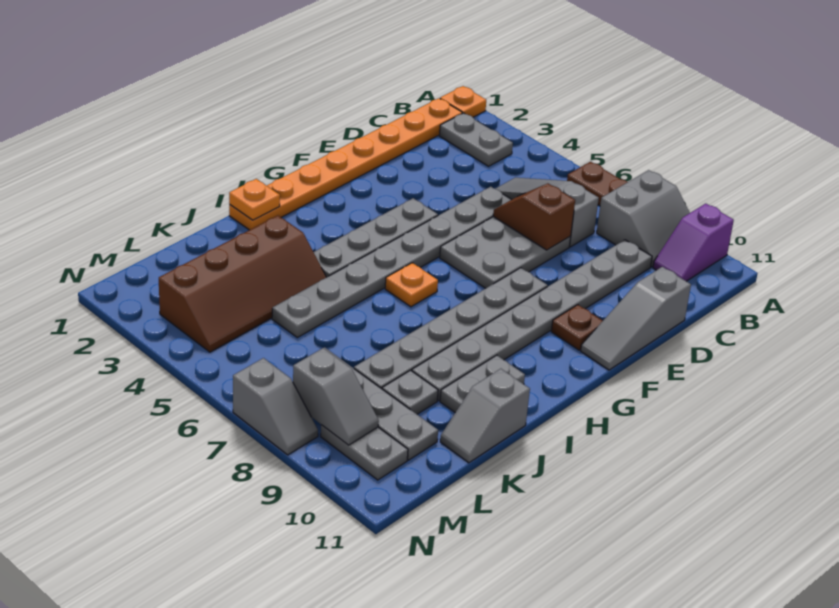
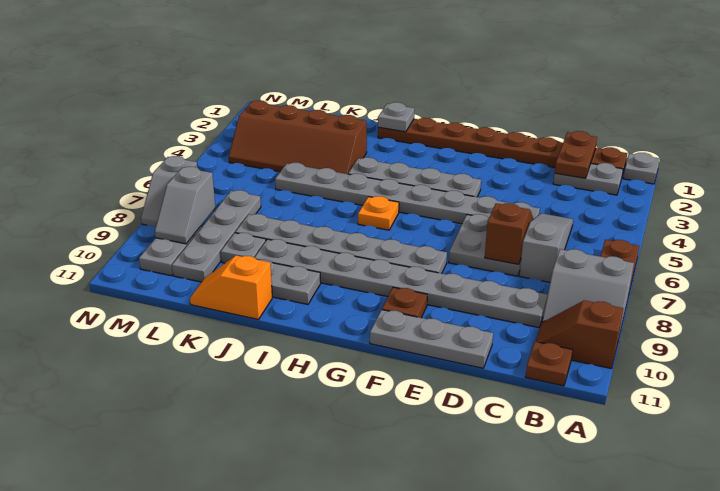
orange plate A1 level 1 -> grey plate A1 level 1
purple slope A10:B10 level 1 top A -> brown slope A10:B10 level 1 top A
orange plate B1:I1 level 1 -> brown plate B1:I1 level 1
grey plate B2:B3 level 1 -> grey plate B2:C2 level 1
none -> brown plate B11 level 1
none -> brown plate C1:C2 level 2
grey plate D6:F7 level 1 -> grey plate D6:E7 level 1
grey slope D11:F11 level 1 top D -> grey plate D11:F11 level 1
orange plate I1 level 2 -> grey plate I1 level 2
grey slope J11:K11 level 1 top J -> orange slope J11:K11 level 1 top J

